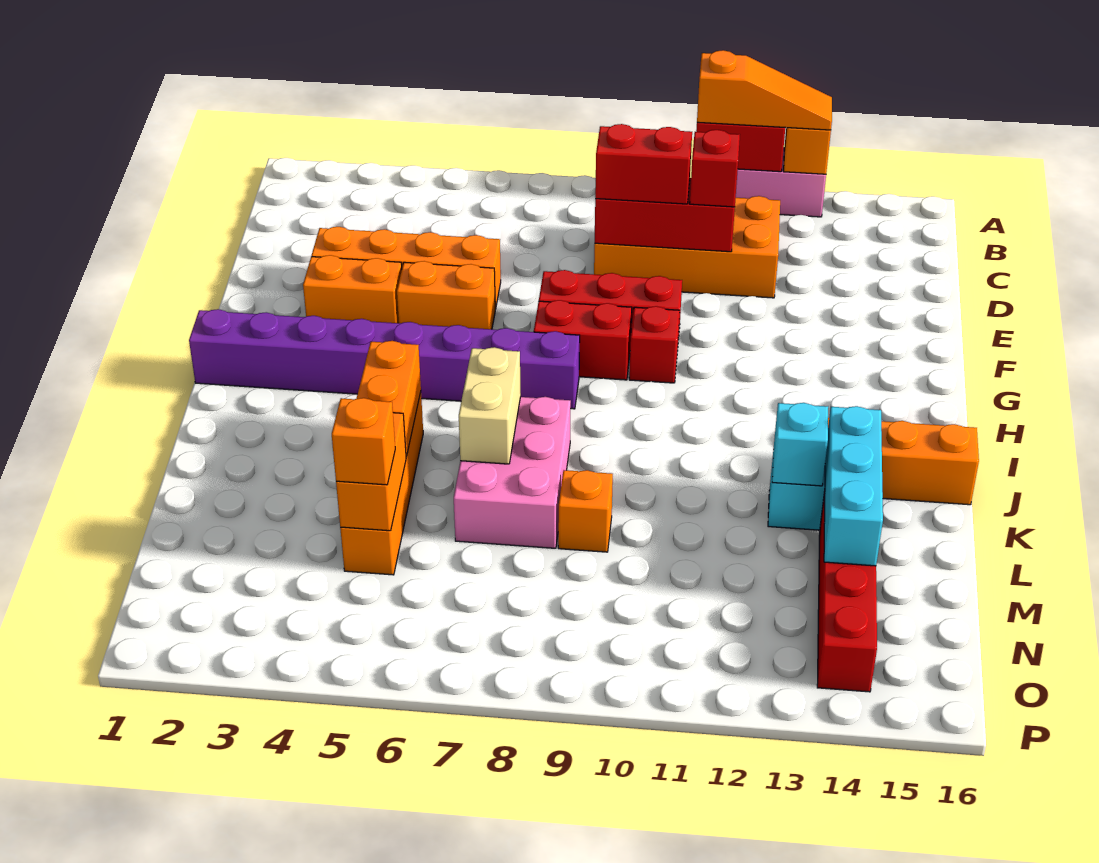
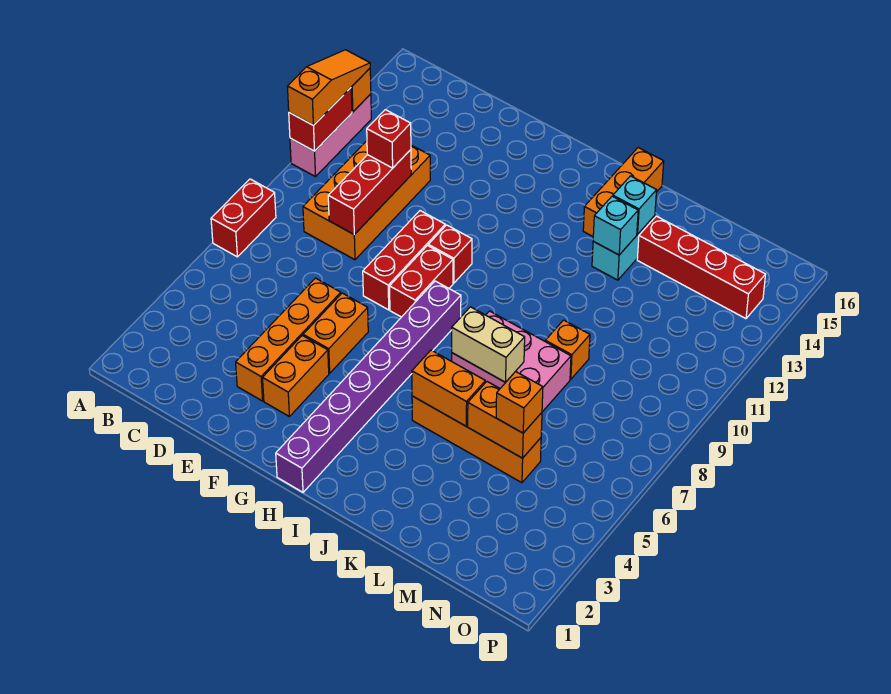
red brick D9:D10 level 3 -> red brick A7:A8 level 1
cyan brick K14:M14 level 2 -> cyan brick K14 level 2

